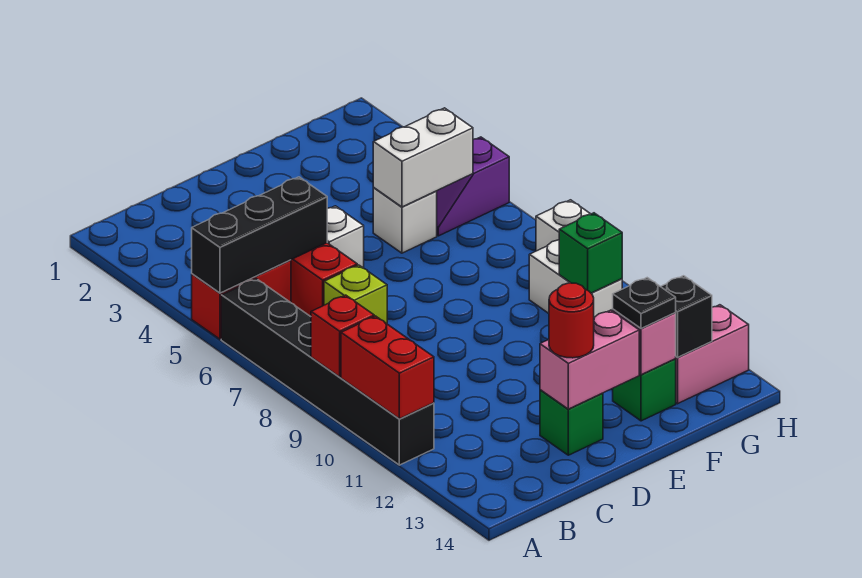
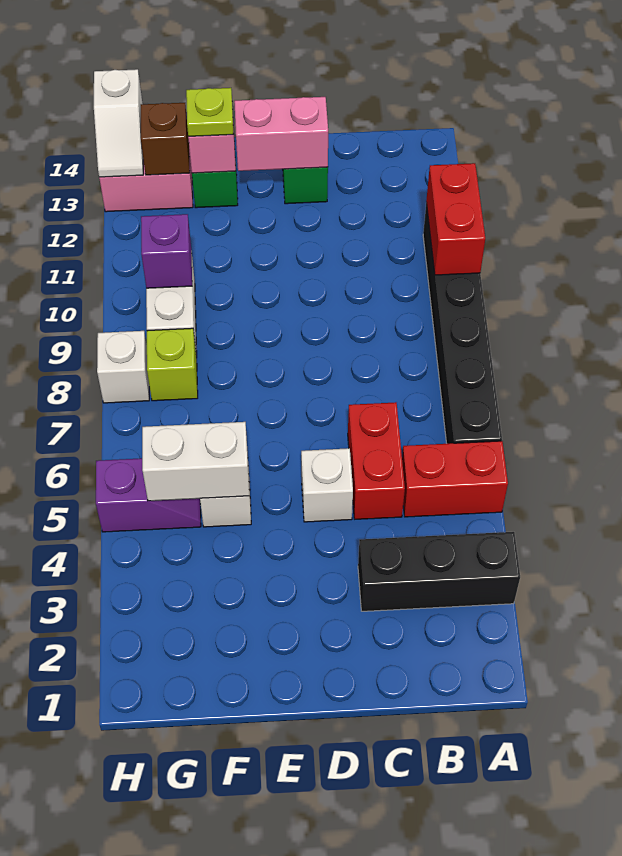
black brick A5:C5 level 2 -> black brick A3:C3 level 1
red brick A9 level 2 -> none
lime brick C7 level 1 -> lime brick G8 level 1
red round brick D13 level 3 -> none
black plate F13 level 3 -> lime plate F13 level 3
green brick G10 level 2 -> purple brick G10 level 2
black brick G13 level 2 -> brown brick G13 level 2
none -> white slope H13:H14 level 2 top 14

